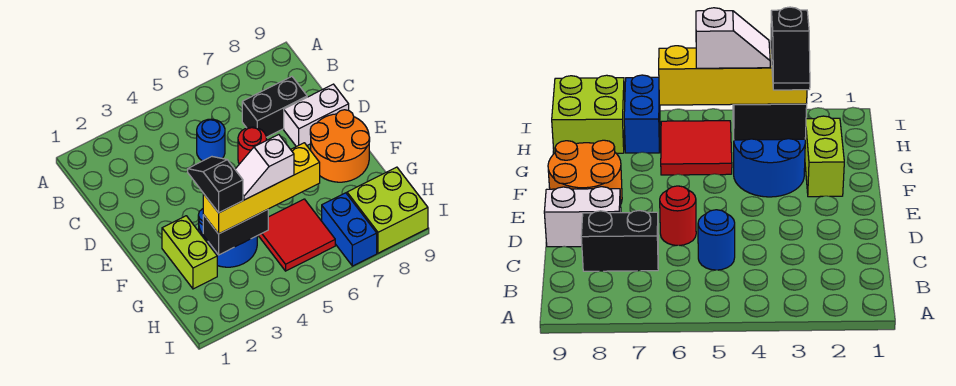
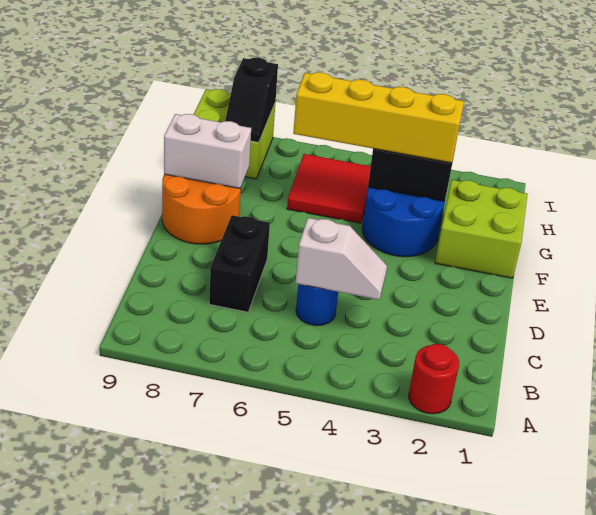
black brick C7:C8 level 1 -> black brick C7:D7 level 1
red round brick D6 level 1 -> red round brick A2 level 1
white brick D8:D9 level 1 -> white brick F8:F9 level 2
lime brick F2:G2 level 1 -> lime brick F1:G2 level 1
black slope F3:G3 level 4 top G -> black slope H8:I8 level 2 top I
white slope G4:G5 level 4 top 5 -> white slope C4:C5 level 2 top 5
blue brick H7:I7 level 1 -> none

